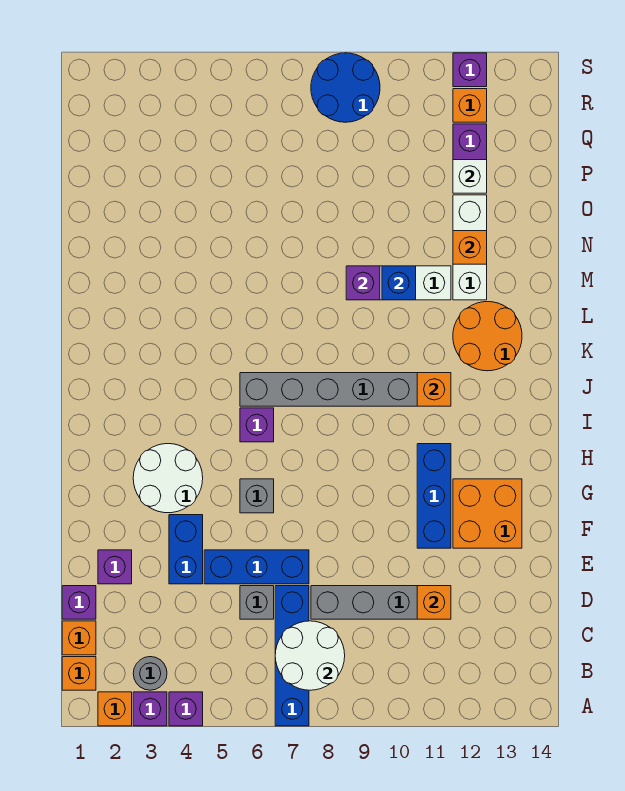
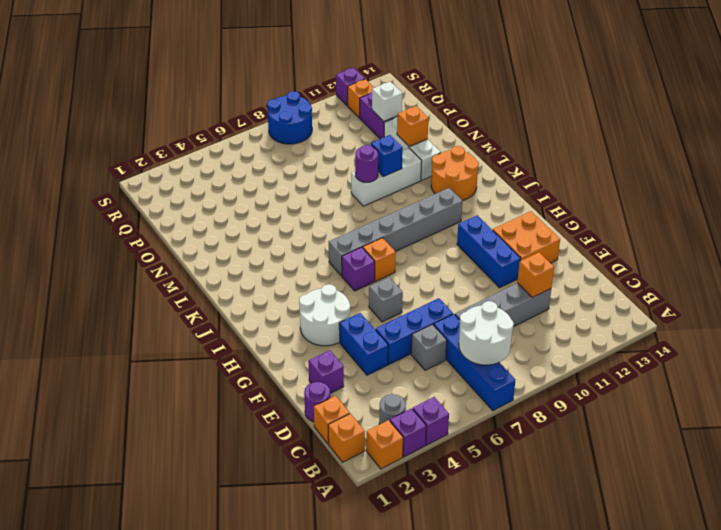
purple brick D1 level 1 -> purple round brick D1 level 1
orange brick J11 level 2 -> orange brick I7 level 1
purple brick M9 level 2 -> purple round brick M9 level 2

